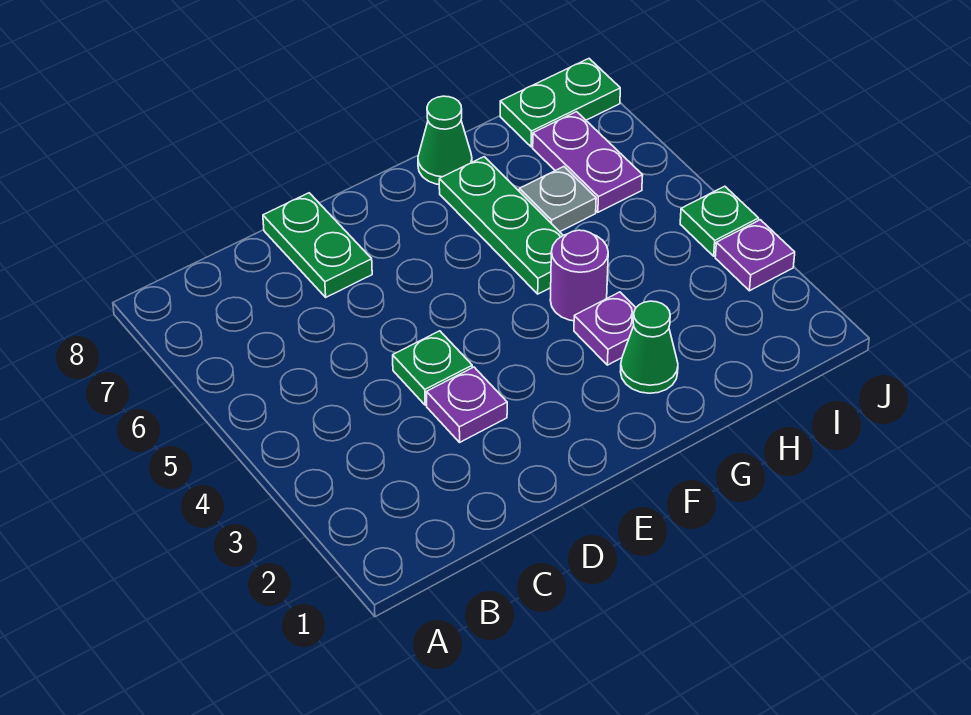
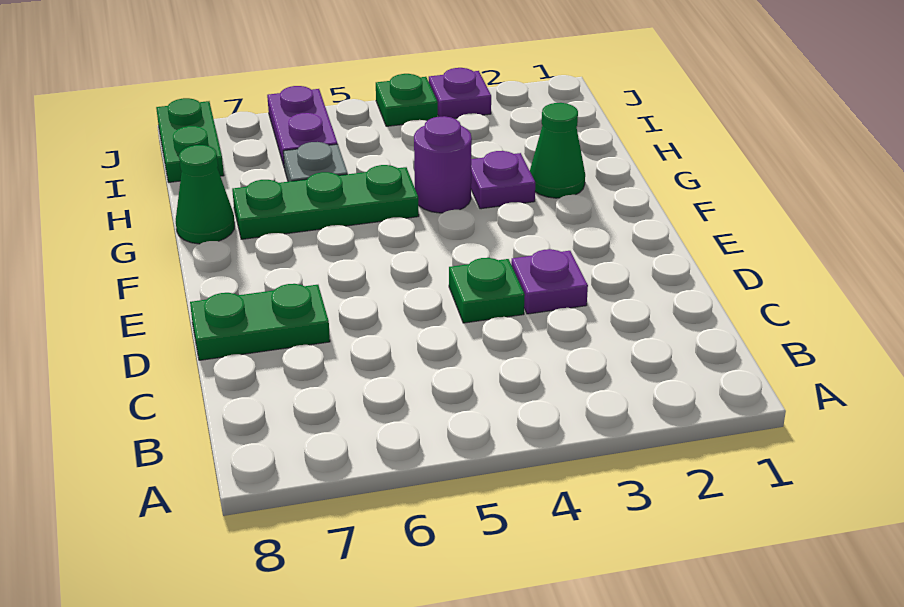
purple plate I6:I7 level 1 -> purple plate I6:J6 level 1

